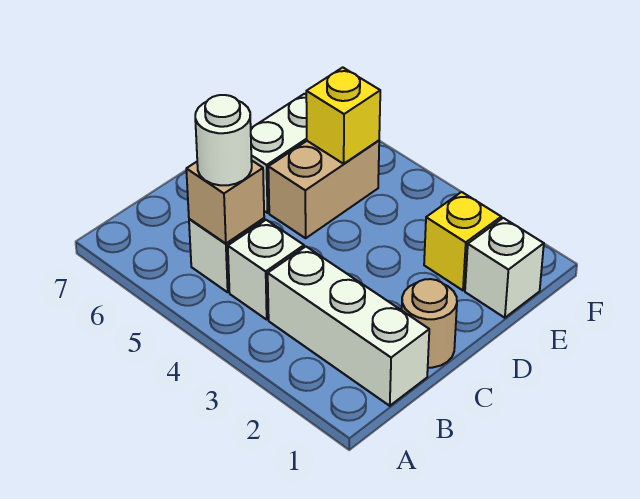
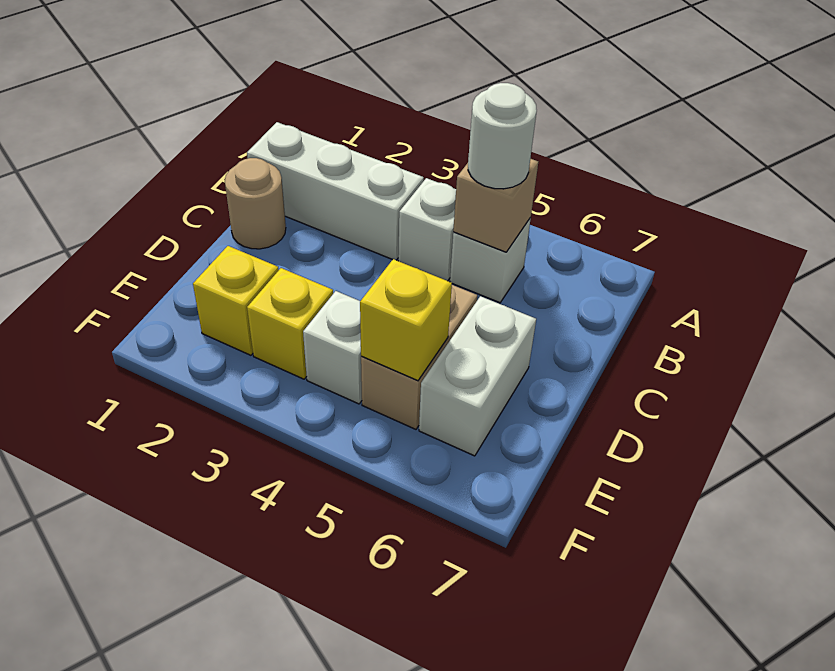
white brick E1 level 1 -> white brick E4 level 1
none -> yellow brick E3 level 1

